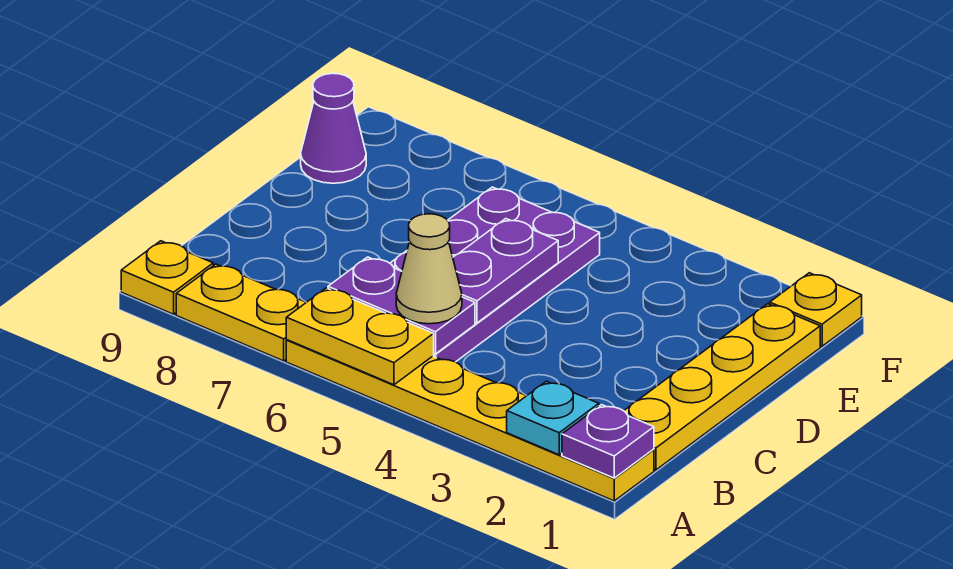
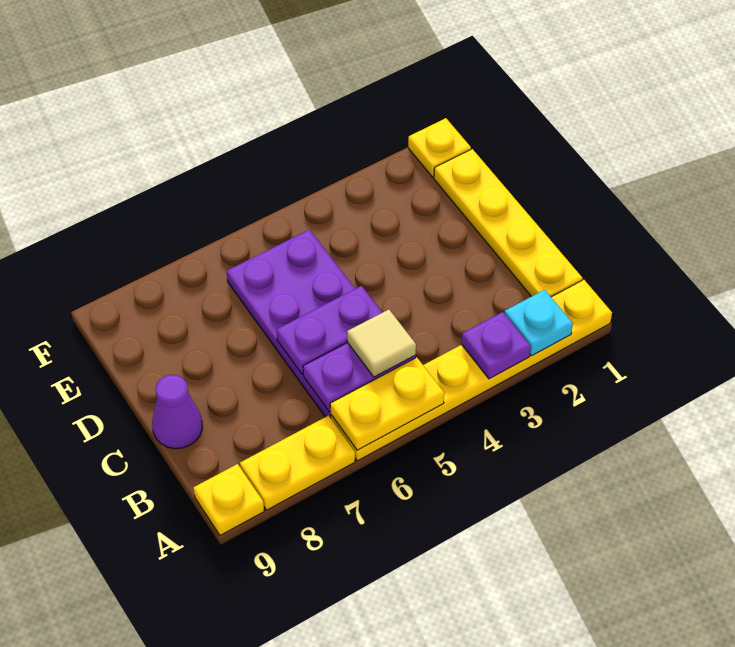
purple plate A1 level 2 -> purple plate A3 level 2
tan cone B5 level 3 -> tan tile B5 level 3
purple plate C5:D5 level 2 -> purple plate C5:C6 level 2
purple cone E9 level 1 -> purple cone C9 level 1

